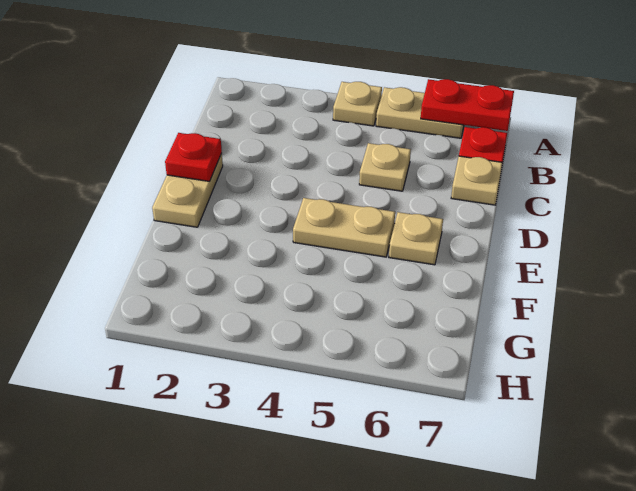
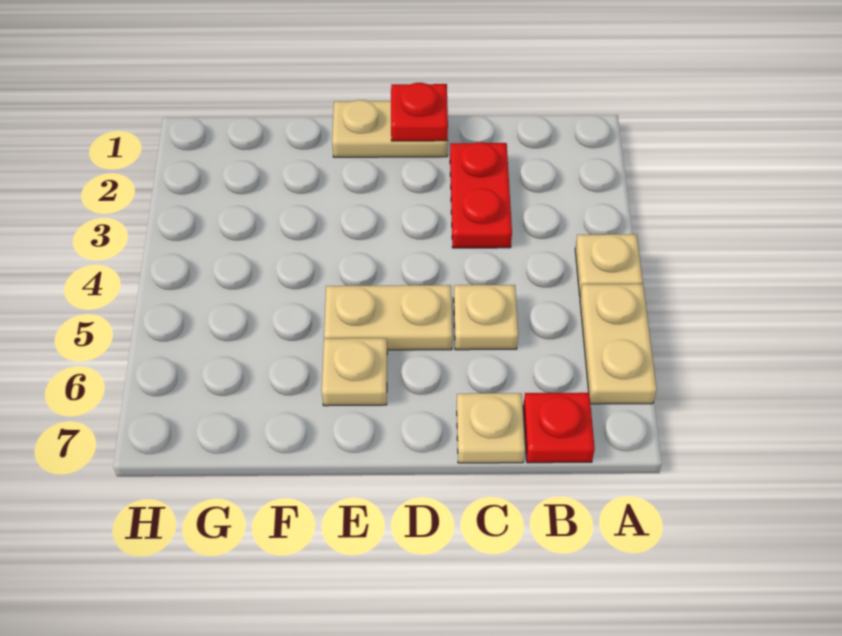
red plate A6:A7 level 2 -> red plate C2:C3 level 1
tan plate E4:E5 level 1 -> tan plate D5:E5 level 1

